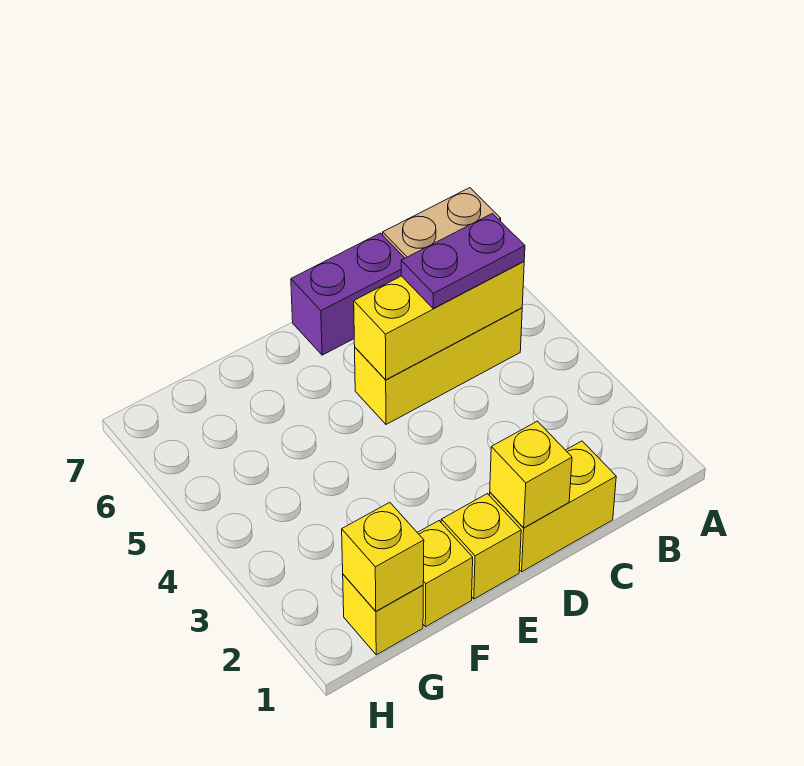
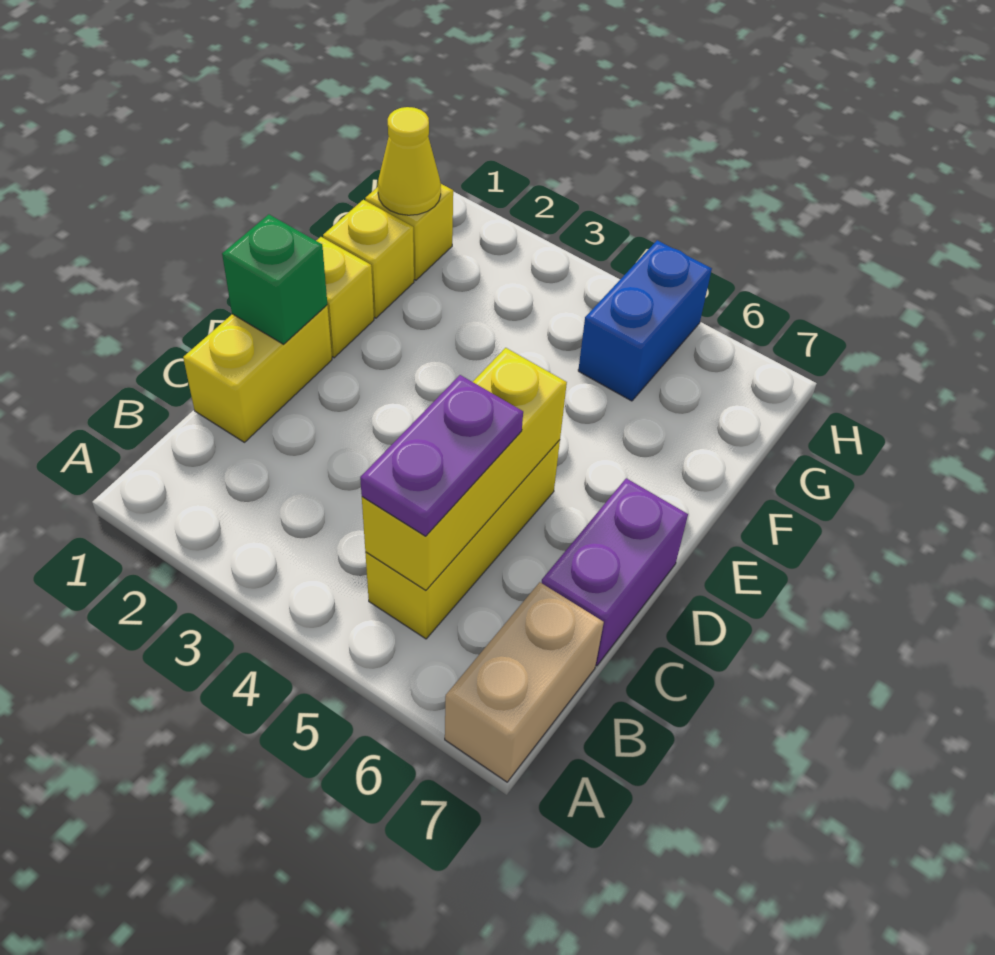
yellow brick D1 level 2 -> green brick D1 level 2
yellow brick G1 level 2 -> yellow cone G1 level 2
none -> blue brick G5:H5 level 1

